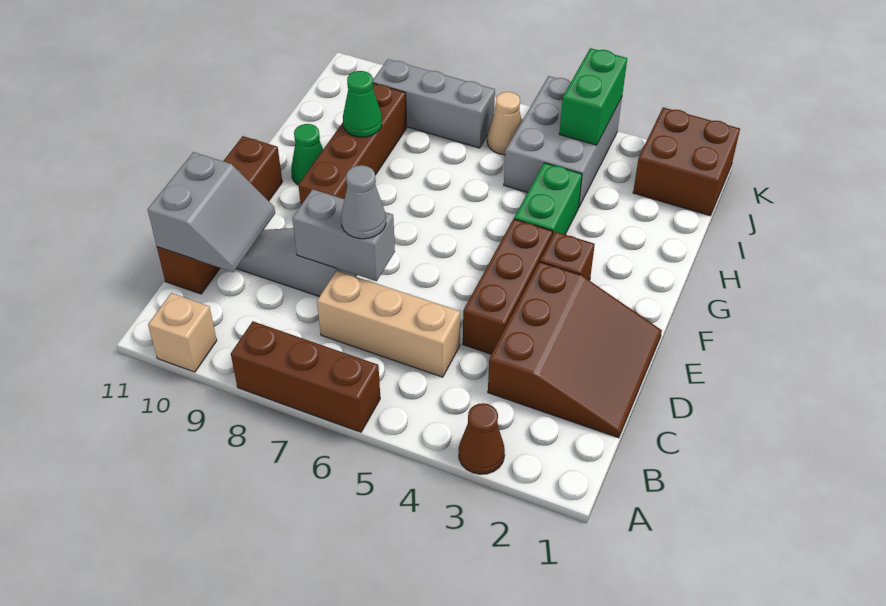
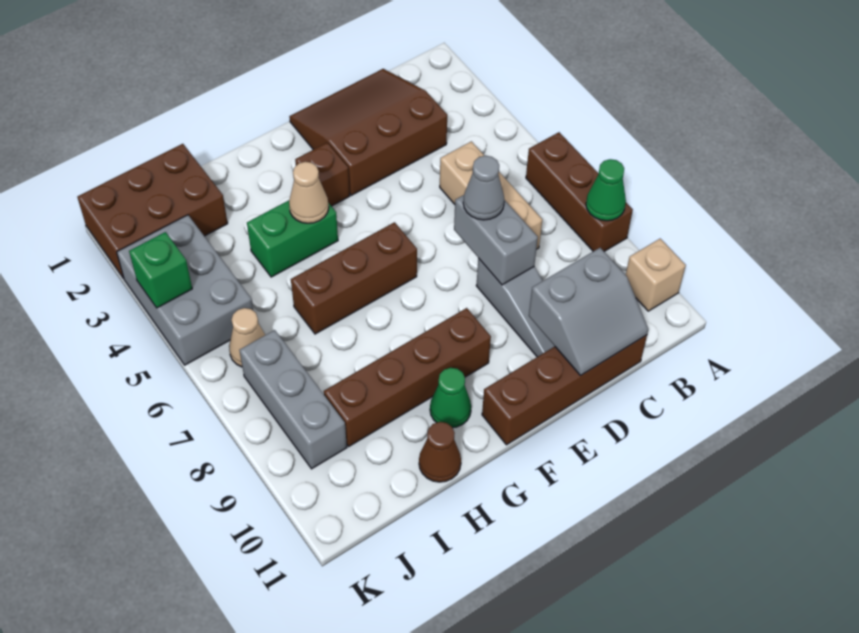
brown cone A3 level 1 -> brown cone H11 level 1
grey slope C10:D11 level 2 top 11 -> grey slope C10:D11 level 2 top 10
brown brick D4:F4 level 1 -> brown brick F6:H6 level 1
none -> tan cone G4 level 2
green cone H9 level 2 -> green cone A8 level 2
grey brick I4:K5 level 1 -> grey brick J3:K5 level 1
brown brick J1:K2 level 1 -> brown brick I1:K2 level 1
green brick J4:K4 level 2 -> green brick K4 level 2

